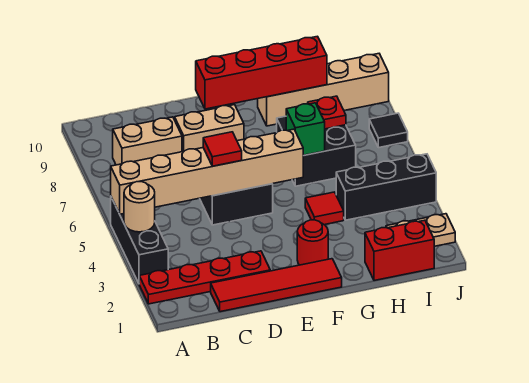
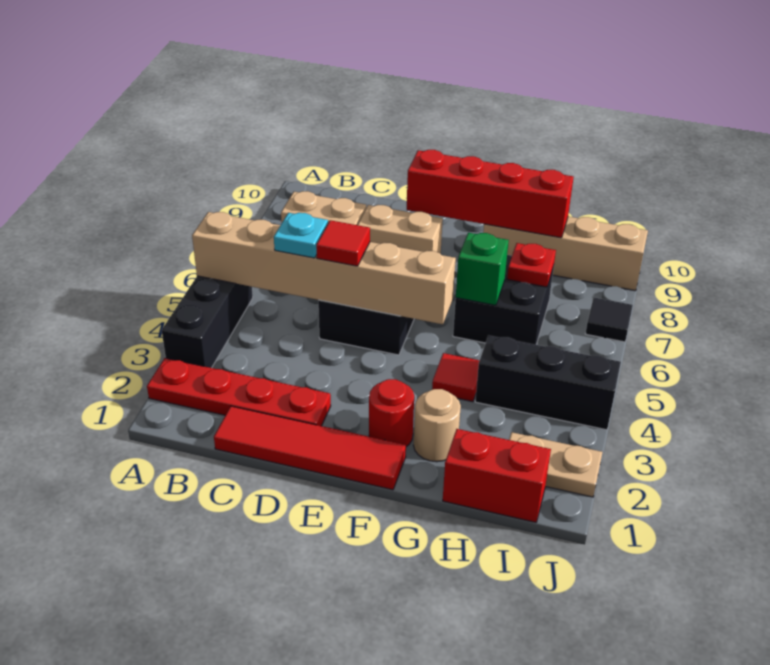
tan round brick A4 level 2 -> tan round brick G2 level 1
none -> cyan plate C5 level 3

